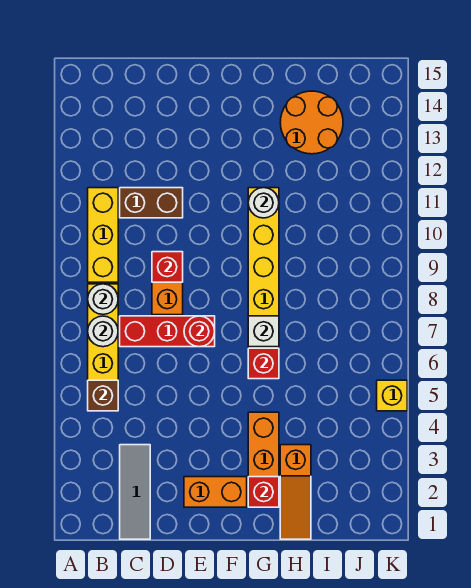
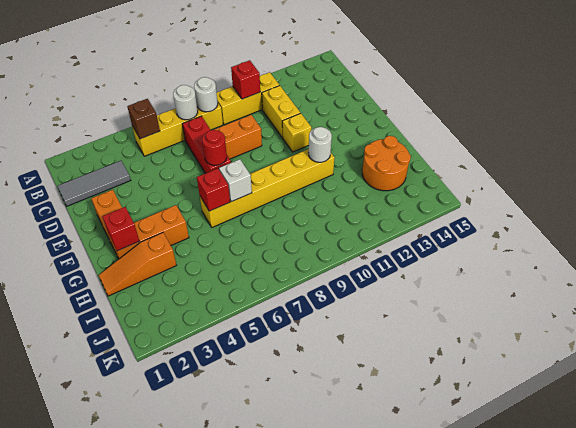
brown brick C11:D11 level 1 -> yellow brick C11:D11 level 1
red brick D9 level 2 -> red brick B10 level 2
yellow brick K5 level 1 -> yellow brick E11 level 1

